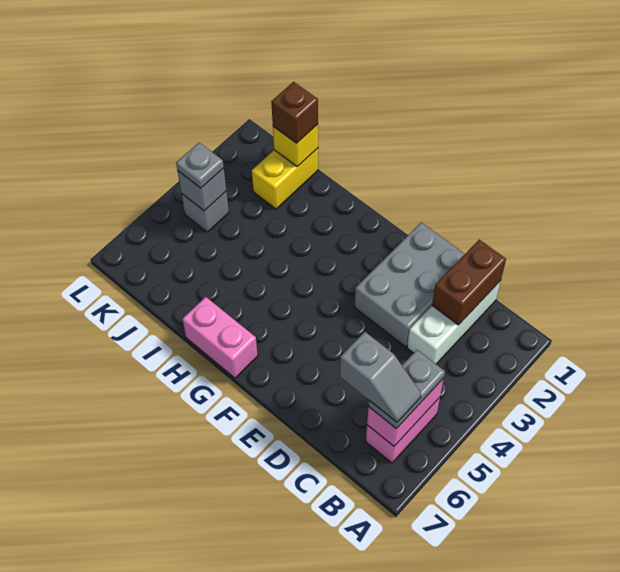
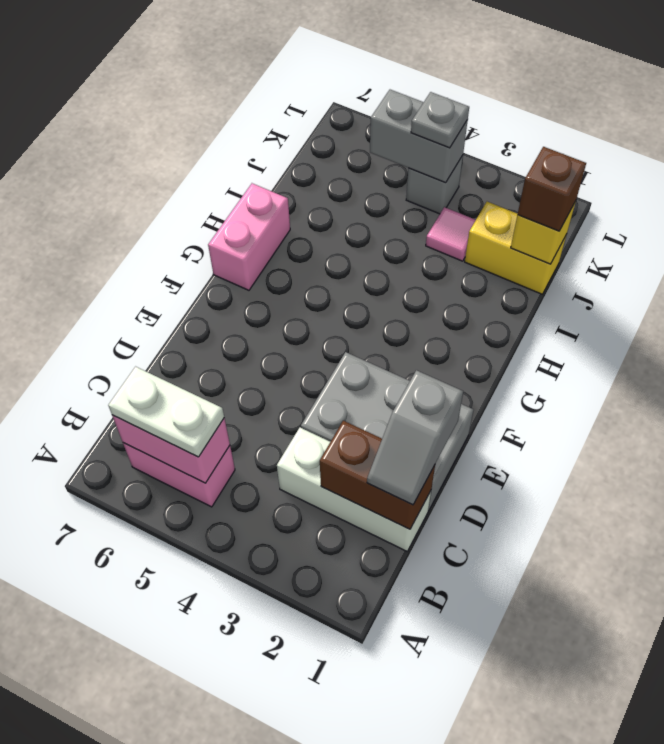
grey plate B5:B6 level 3 -> white plate B5:B6 level 3
grey slope B6:C6 level 4 top C -> grey slope C1:D1 level 3 top D
none -> pink tile J3 level 1
grey brick K4 level 2 -> grey brick K4:K5 level 2

